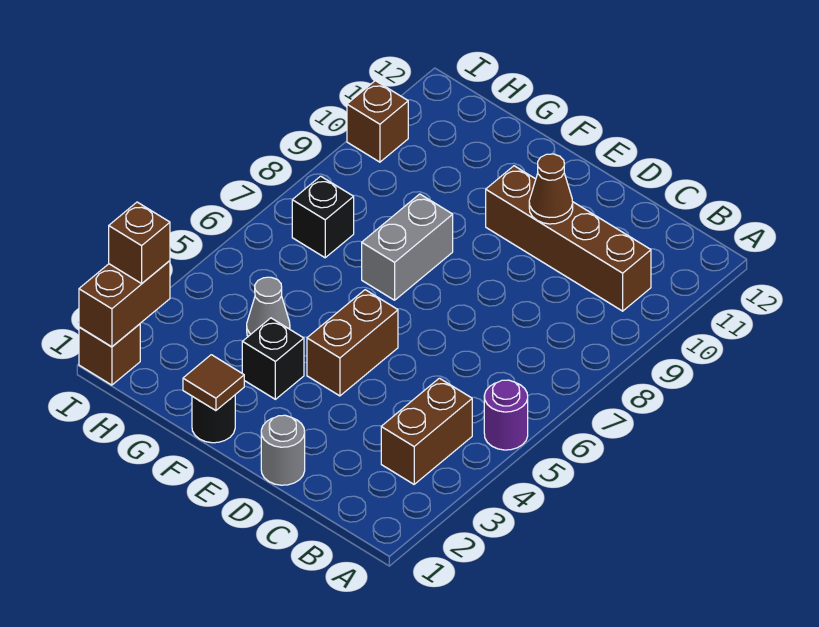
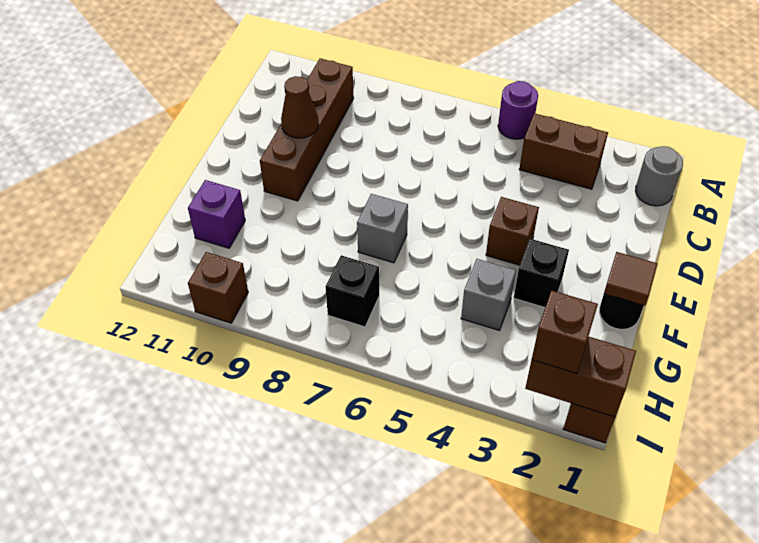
grey round brick D1 level 1 -> grey round brick B1 level 1
brown brick E4:E5 level 1 -> brown brick E4 level 1
grey brick F7:F8 level 1 -> grey brick F7 level 1
grey cone G4 level 1 -> grey brick G4 level 1
none -> purple brick G11 level 1

